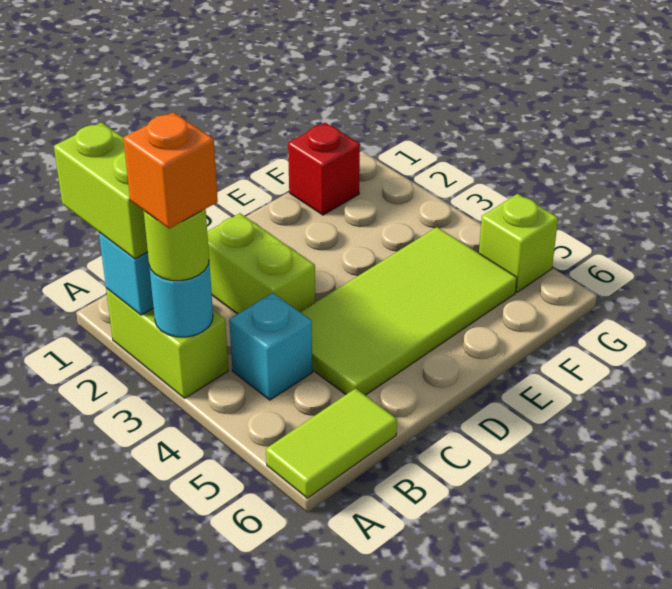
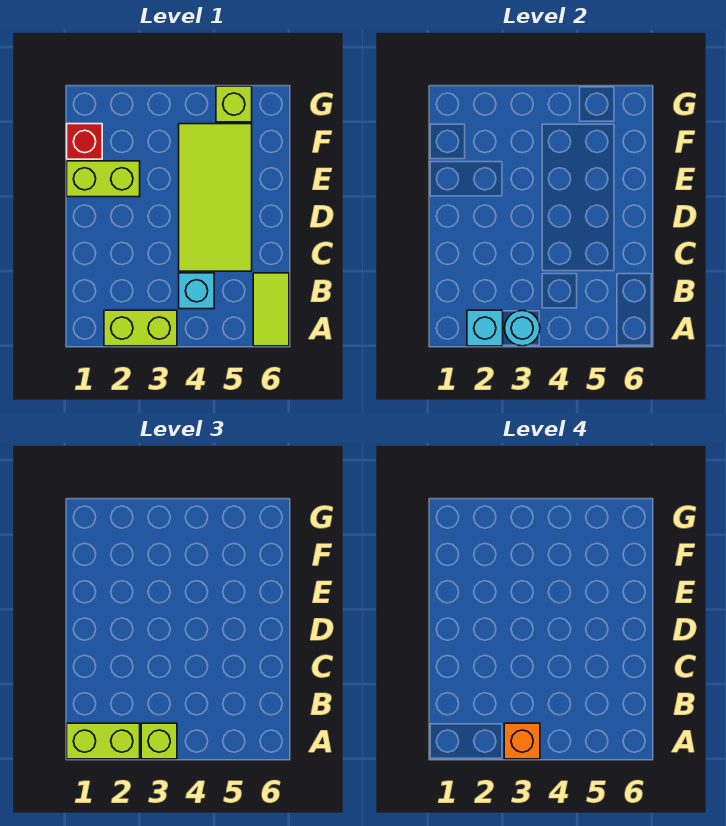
lime round brick A3 level 3 -> lime brick A3 level 3
lime brick C2:C3 level 1 -> lime brick E1:E2 level 1

